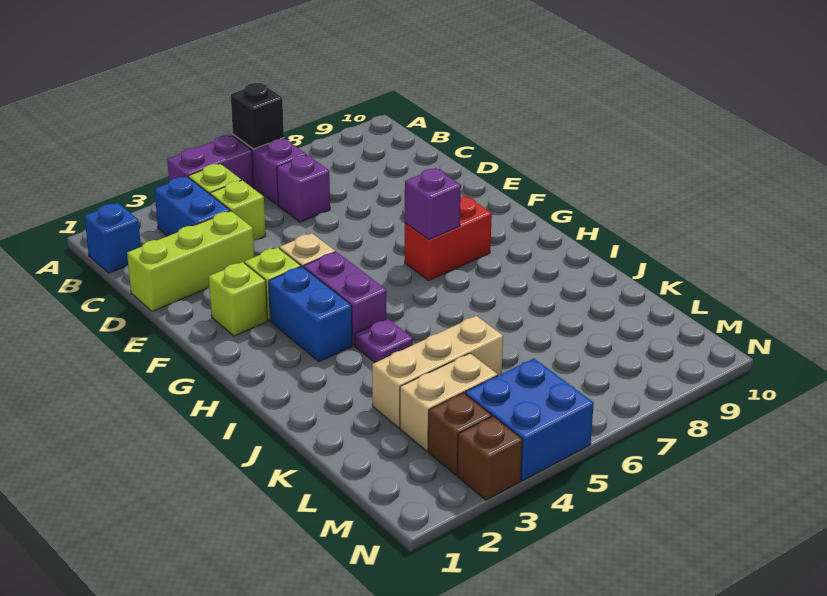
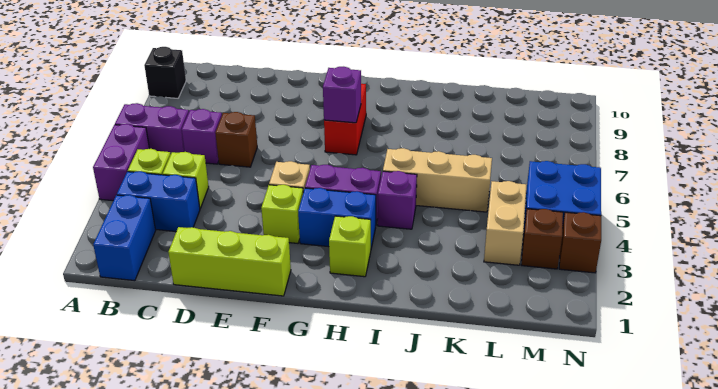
black brick A6 level 2 -> black brick A9 level 1
blue brick B1 level 1 -> blue brick B1:B2 level 1
lime brick D1:D3 level 1 -> lime brick D1:F1 level 1
none -> brown brick D6 level 1
lime brick F2 level 1 -> lime brick H2 level 1
purple plate I4 level 1 -> purple brick I4 level 1
tan brick K3:K5 level 1 -> tan brick I5:K5 level 1

